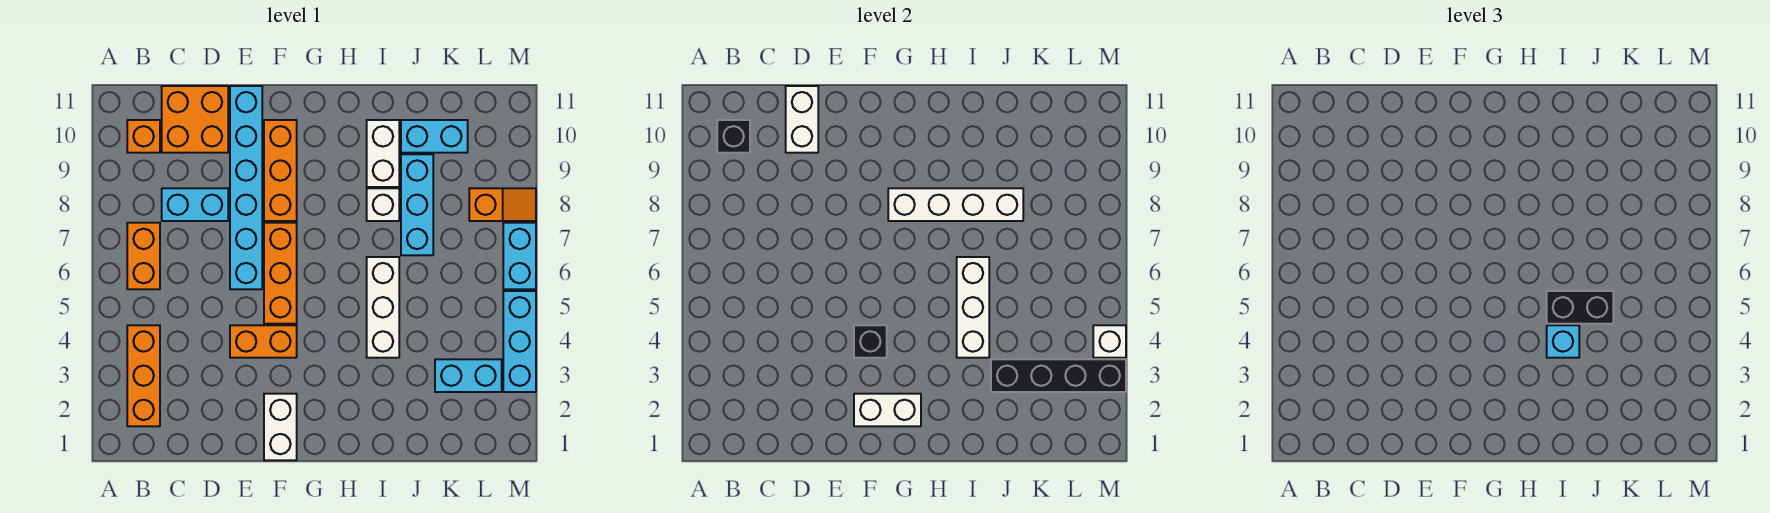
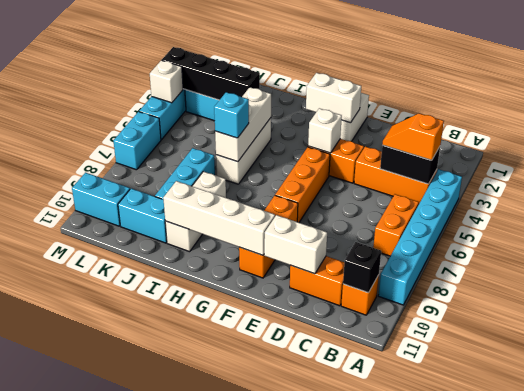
orange brick B2:B4 level 1 -> orange brick B4:D4 level 1
cyan brick C8:D8 level 1 -> cyan brick L10:M10 level 1
orange brick C10:D11 level 1 -> orange brick C10:D10 level 1
white brick D10:D11 level 2 -> white brick D10:E10 level 2
cyan brick E6:E11 level 1 -> cyan brick A4:A9 level 1
black brick F4 level 2 -> white brick F4 level 2
white brick G8:J8 level 2 -> white brick F10:I10 level 2
cyan brick I4 level 3 -> cyan brick I6 level 3
black brick I5:J5 level 3 -> black brick B4:C4 level 2
orange slope L8:M8 level 1 top L -> orange slope B4:C4 level 3 top B

